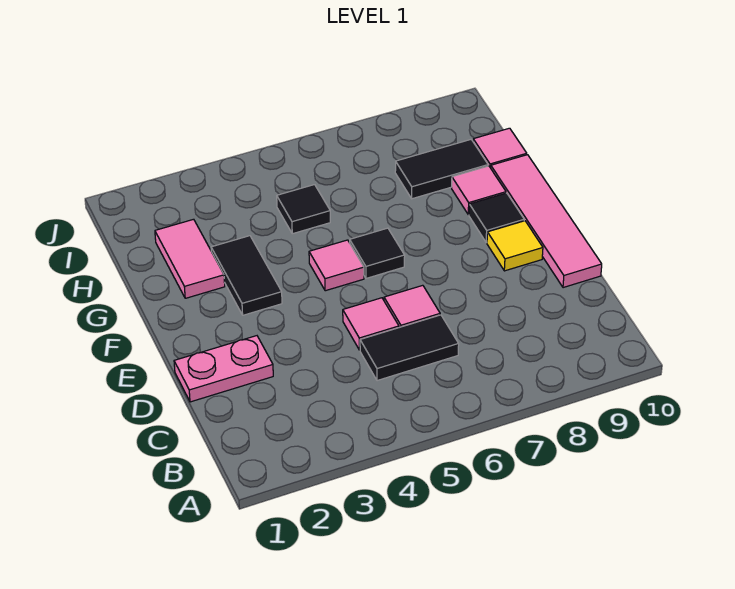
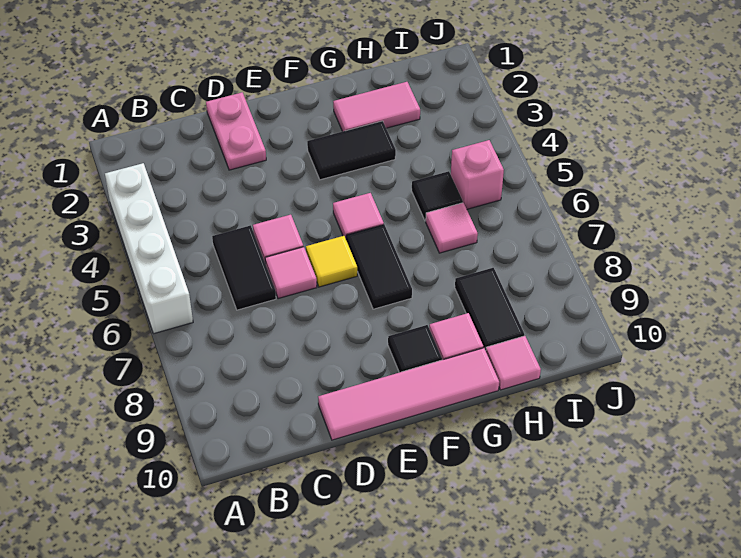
none -> white brick A3:A6 level 1
yellow tile E9 level 1 -> yellow tile E6 level 1
black tile F6 level 1 -> black tile F6:F7 level 1
none -> pink tile H6 level 1
none -> pink brick I5 level 1

